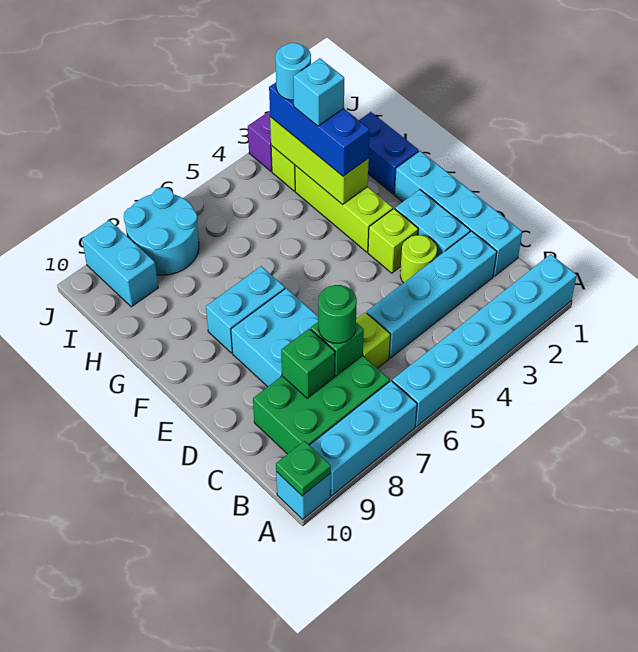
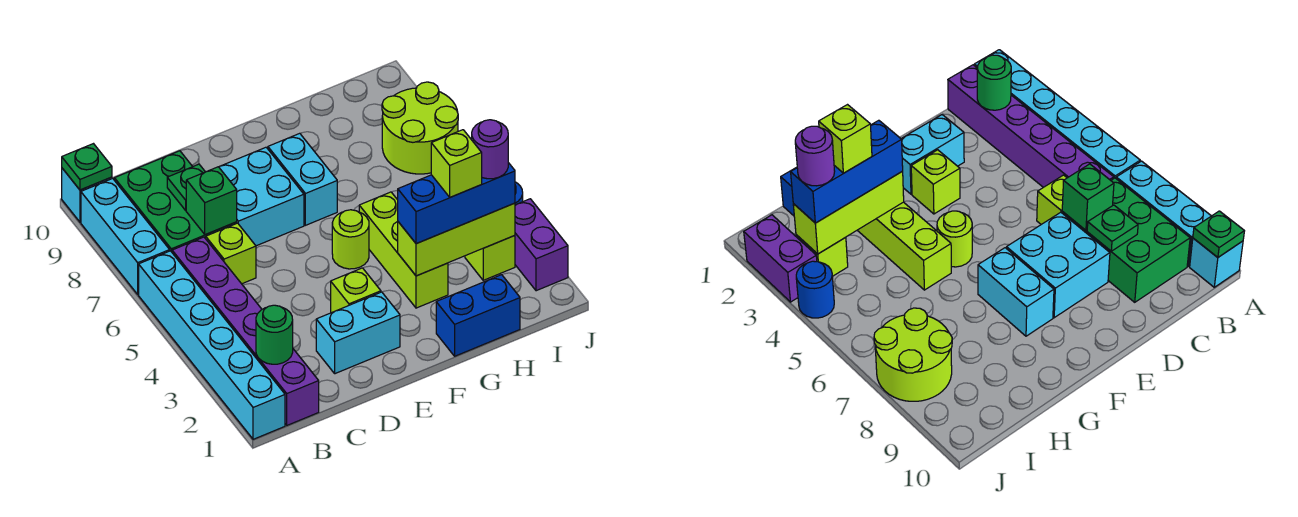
none -> purple brick B1:B6 level 1
cyan brick C1:F1 level 1 -> none
cyan brick C2:C5 level 1 -> none
green round brick C7 level 3 -> green round brick B2 level 2
green brick C8 level 2 -> green plate C8 level 2
lime round brick D3 level 1 -> lime round brick F5 level 1
lime brick F3:H3 level 1 -> lime brick G3:G5 level 1
cyan brick H3 level 4 -> lime brick H3 level 4
cyan round brick I3 level 4 -> purple round brick I3 level 4
cyan round brick I7:J8 level 1 -> lime round brick I7:J8 level 1
cyan brick I9:J9 level 1 -> none
none -> blue round brick J4 level 1

